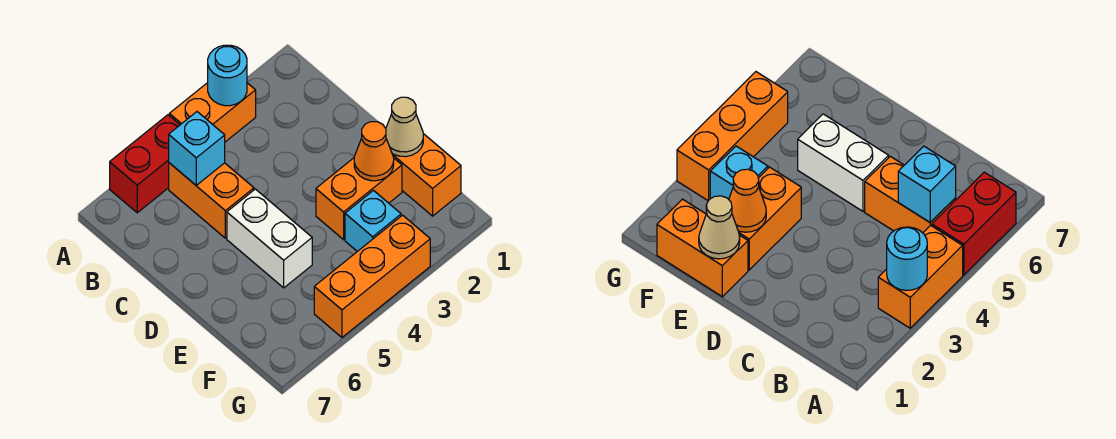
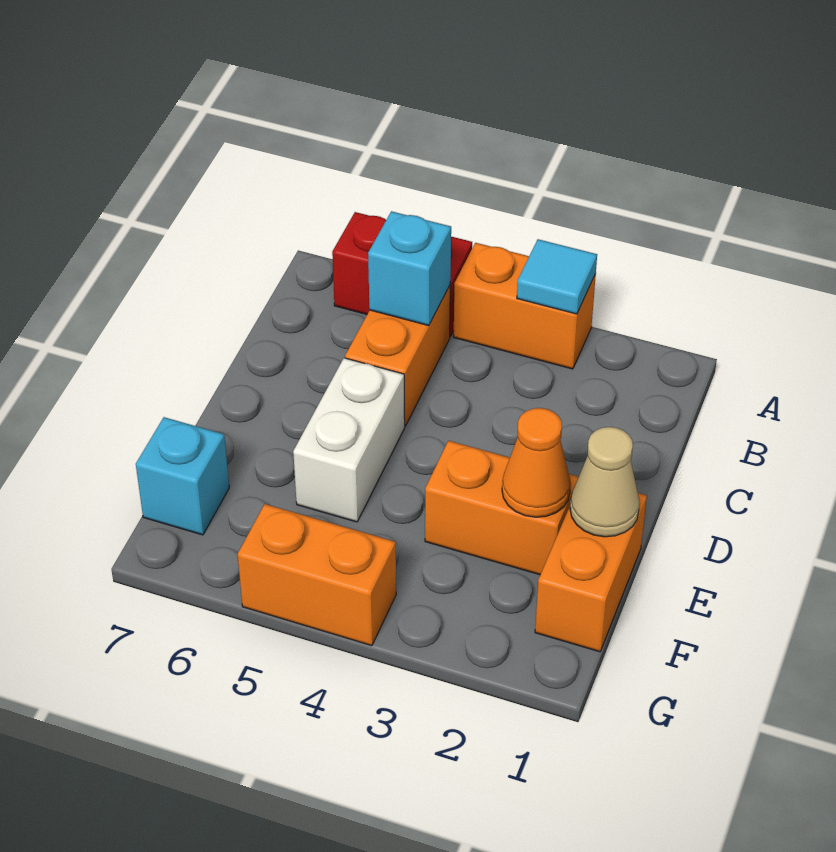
cyan round brick A3 level 2 -> cyan tile A3 level 2
cyan brick F3 level 1 -> cyan brick F7 level 1
orange brick G3:G5 level 1 -> orange brick G4:G5 level 1

